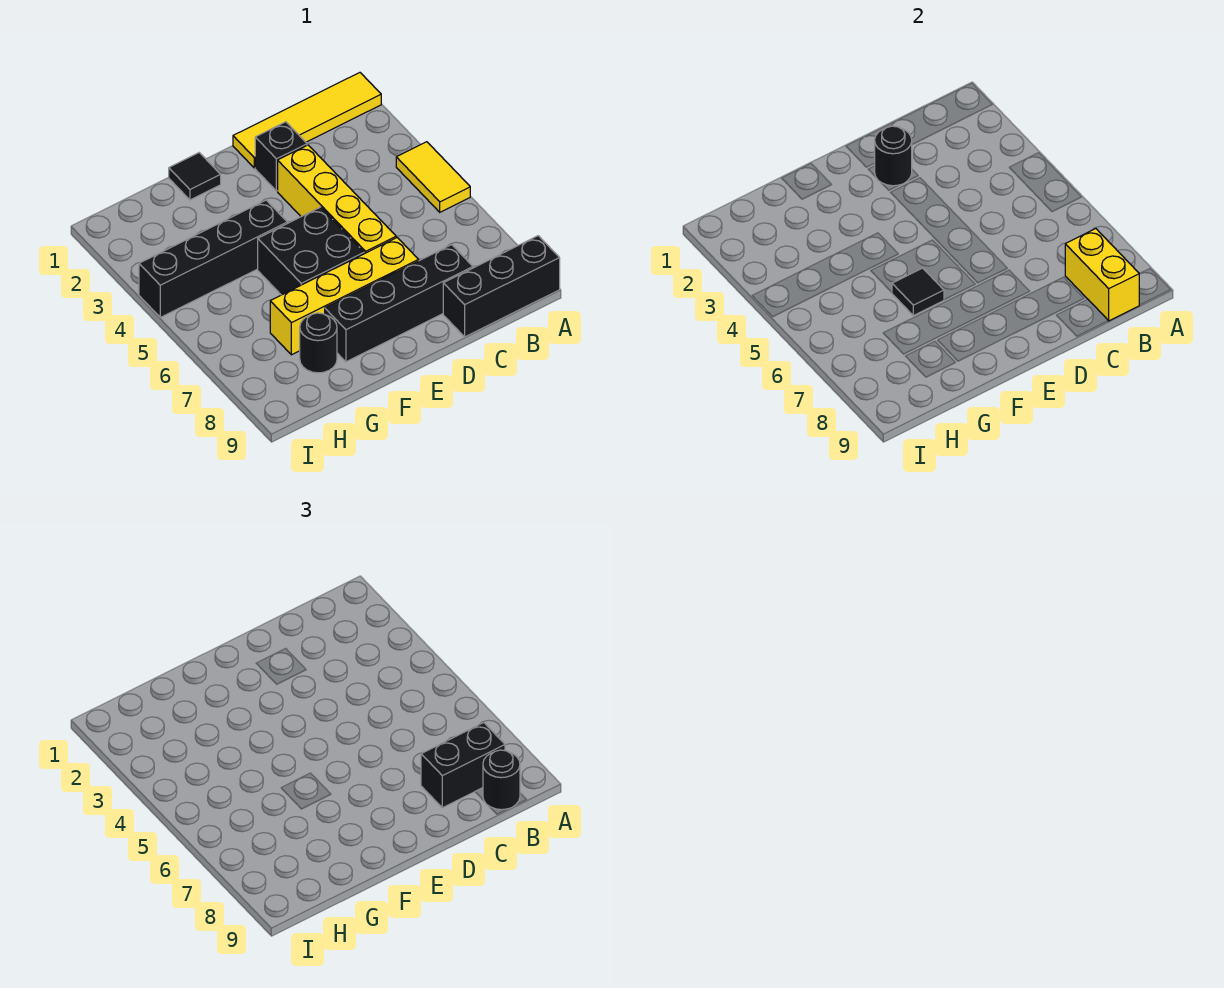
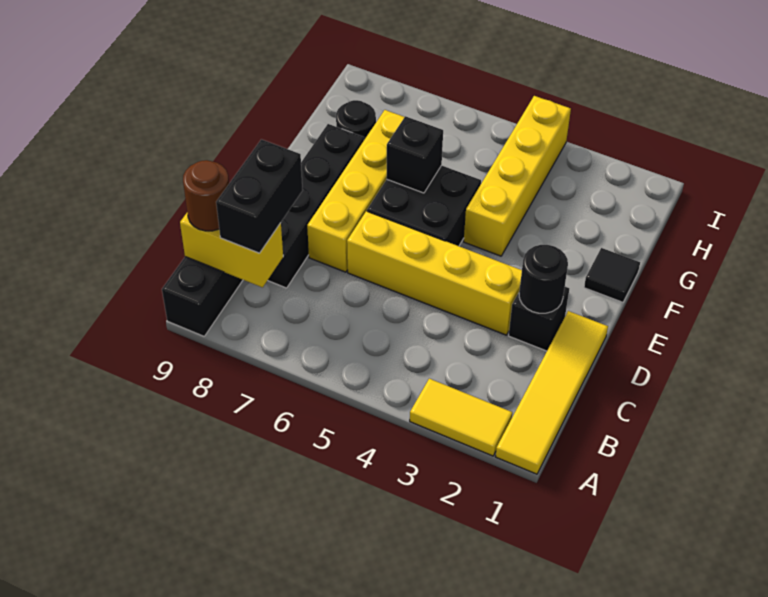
yellow tile A4:A5 level 1 -> yellow tile A2:A3 level 1
black round brick B9 level 3 -> brown round brick B9 level 3
black brick F4:I4 level 1 -> yellow brick F4:I4 level 1
black tile F6 level 2 -> black brick F6 level 2

